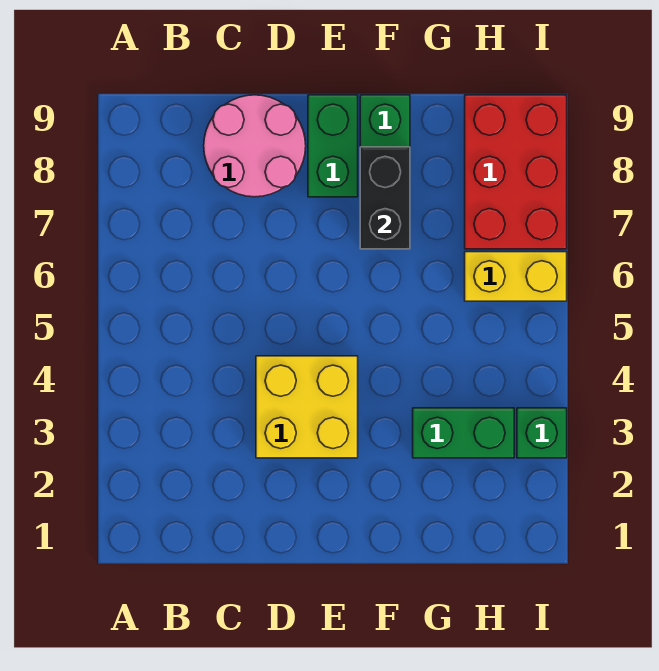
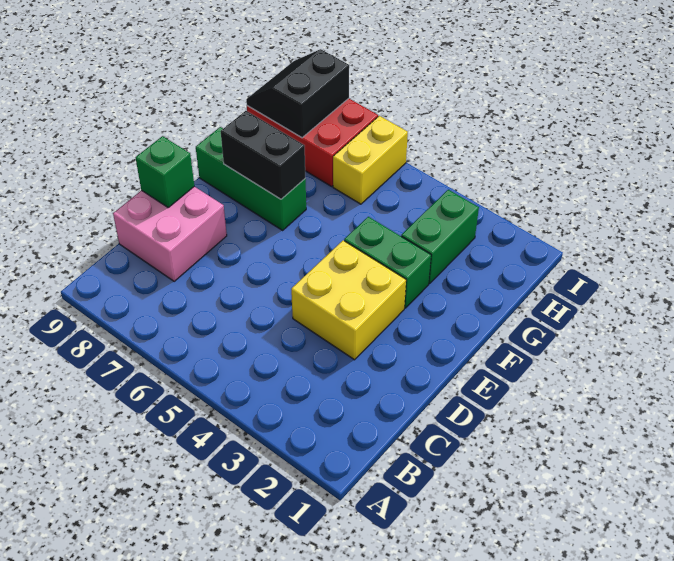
pink round brick C8:D9 level 1 -> pink brick C8:D9 level 1
green brick E8:E9 level 1 -> green brick F3:F4 level 1
none -> black slope H8:I9 level 2 top 8
green brick I3 level 1 -> green brick D9 level 2

